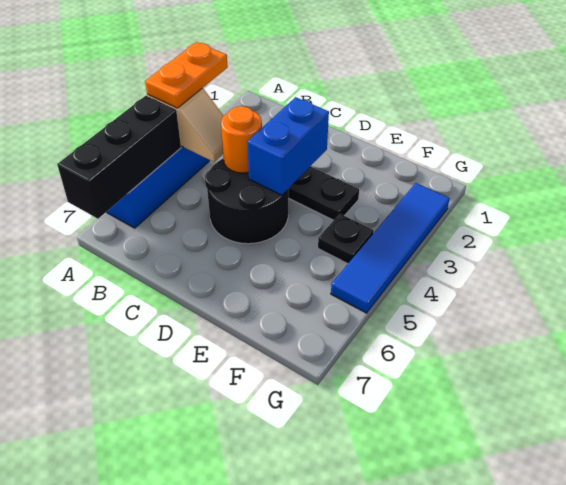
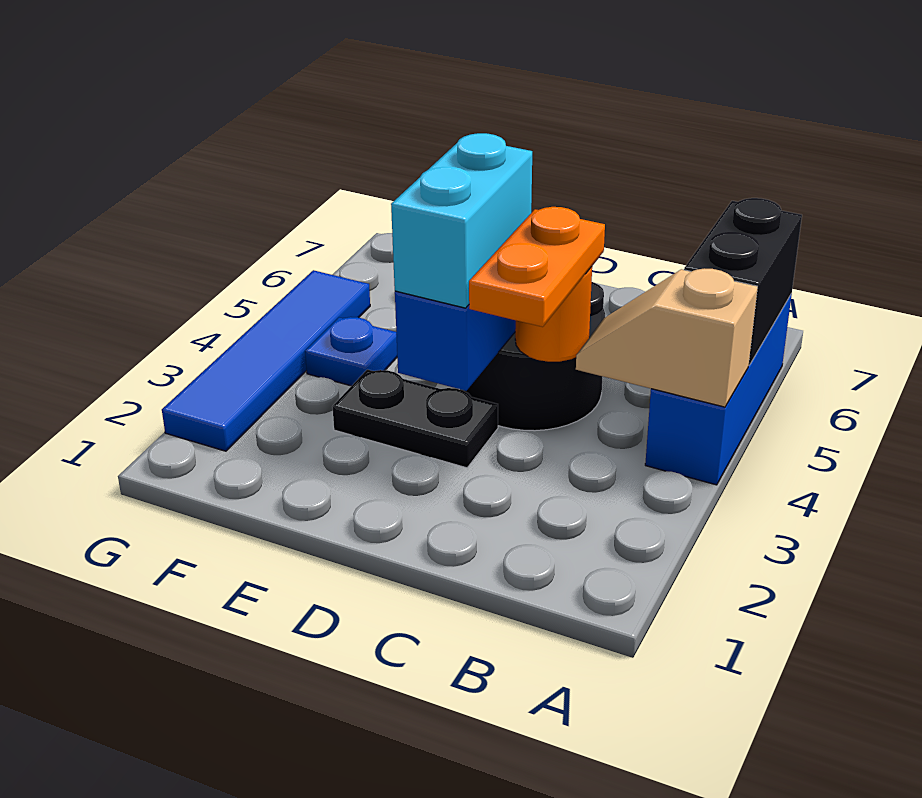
orange plate A3:A4 level 3 -> orange plate C3:C4 level 3
black brick A5:A7 level 2 -> black brick A5:A6 level 2
none -> cyan brick D3:D4 level 3
black plate F4 level 1 -> blue plate F4 level 1

